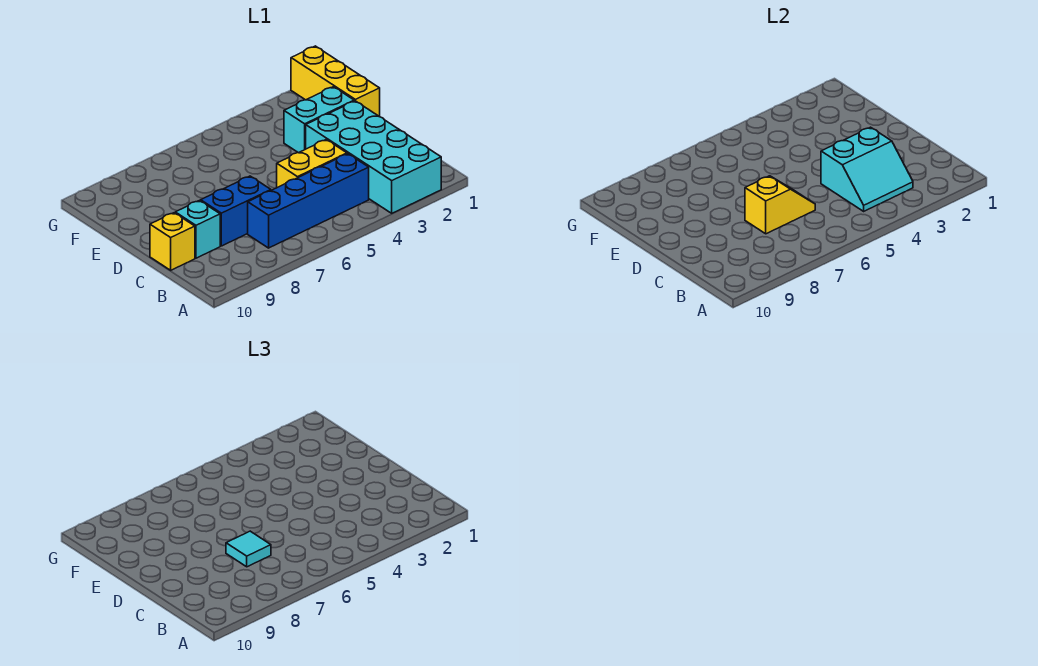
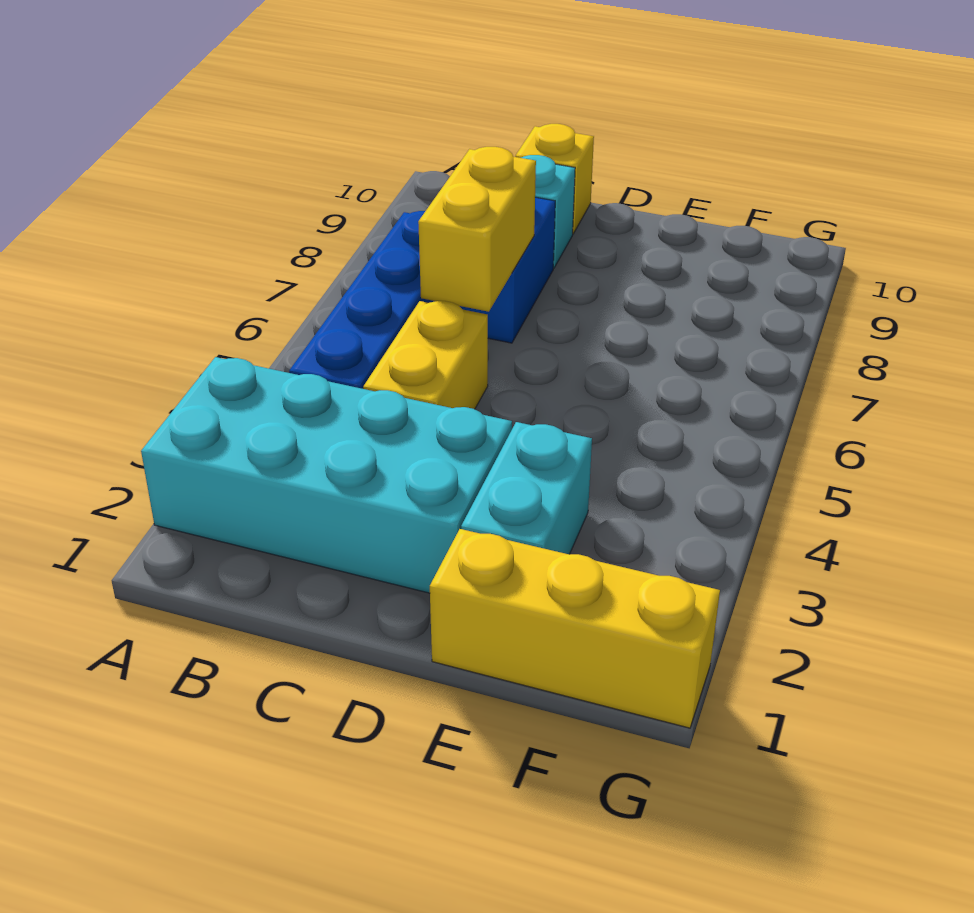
cyan slope B3:C4 level 2 top C -> none
yellow slope C6:C7 level 2 top 7 -> yellow brick C6:C7 level 2
cyan tile C7 level 3 -> none

